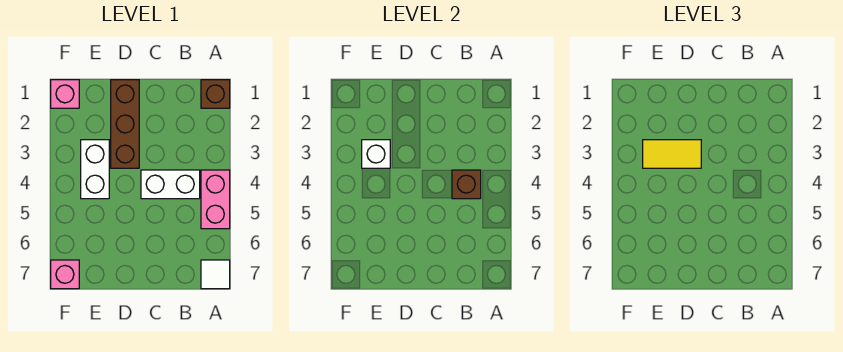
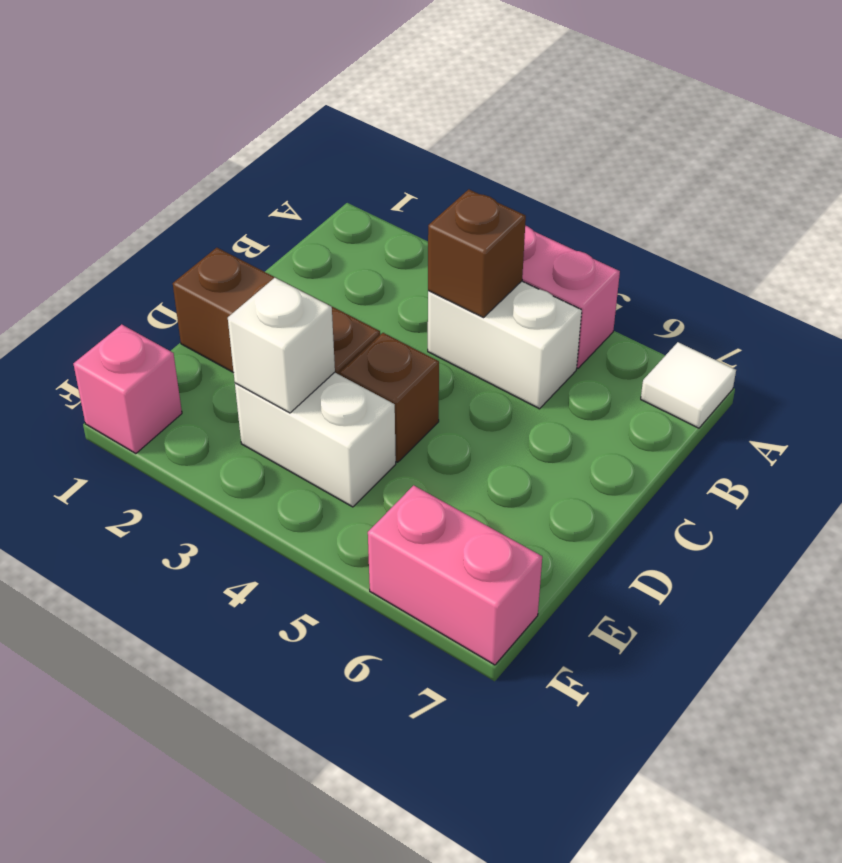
brown brick A1 level 1 -> brown brick D4 level 1
white brick B4:C4 level 1 -> white brick B4:B5 level 1
yellow tile D3:E3 level 3 -> none
pink brick F7 level 1 -> pink brick F6:F7 level 1

